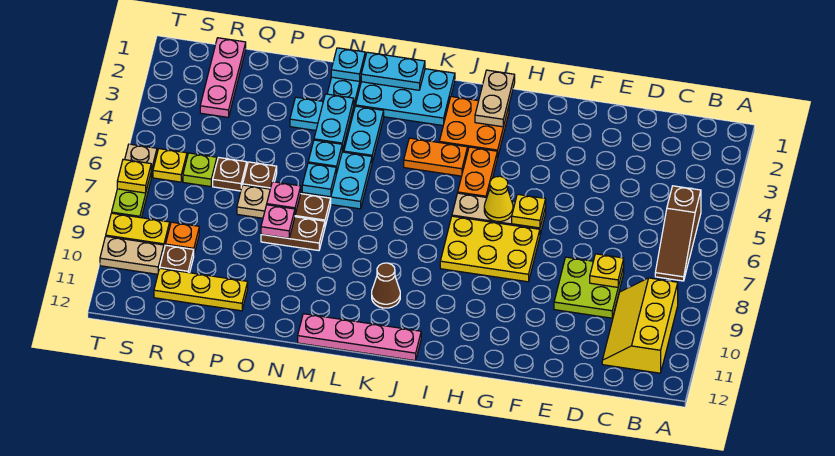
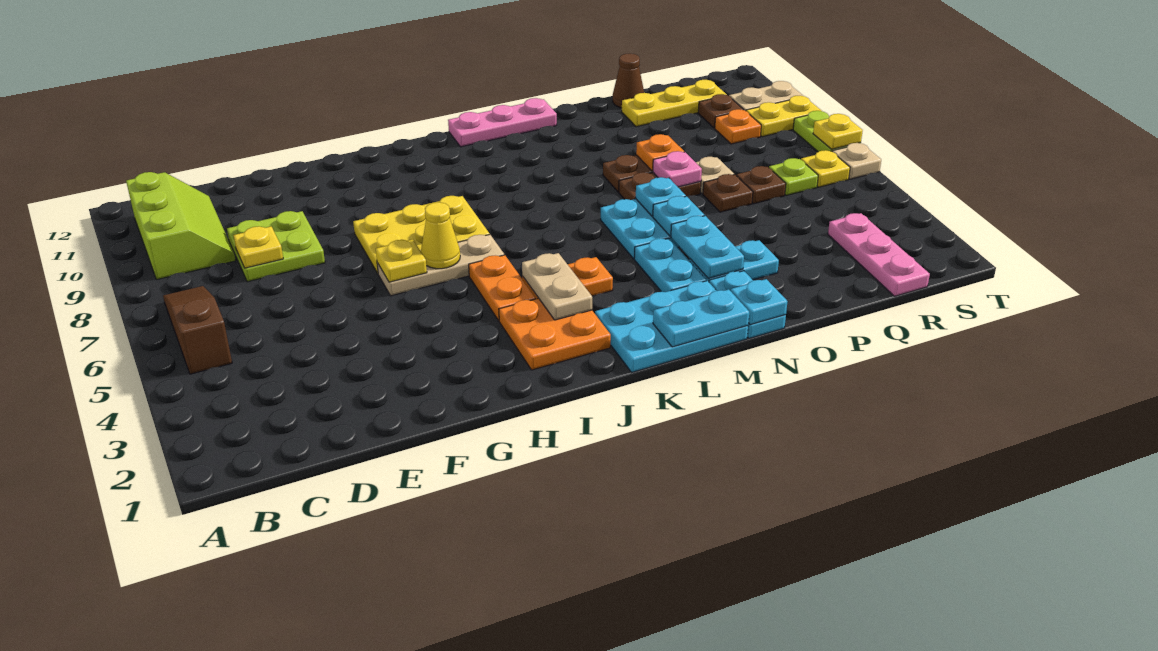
yellow slope B9:C11 level 1 top B -> lime slope B9:C11 level 1 top B
tan plate I1:I2 level 2 -> tan plate J3:J4 level 2
pink plate J12:M12 level 1 -> pink plate K12:M12 level 1
brown cone K10 level 1 -> brown cone P12 level 1
pink plate O8 level 2 -> orange plate O8 level 2

